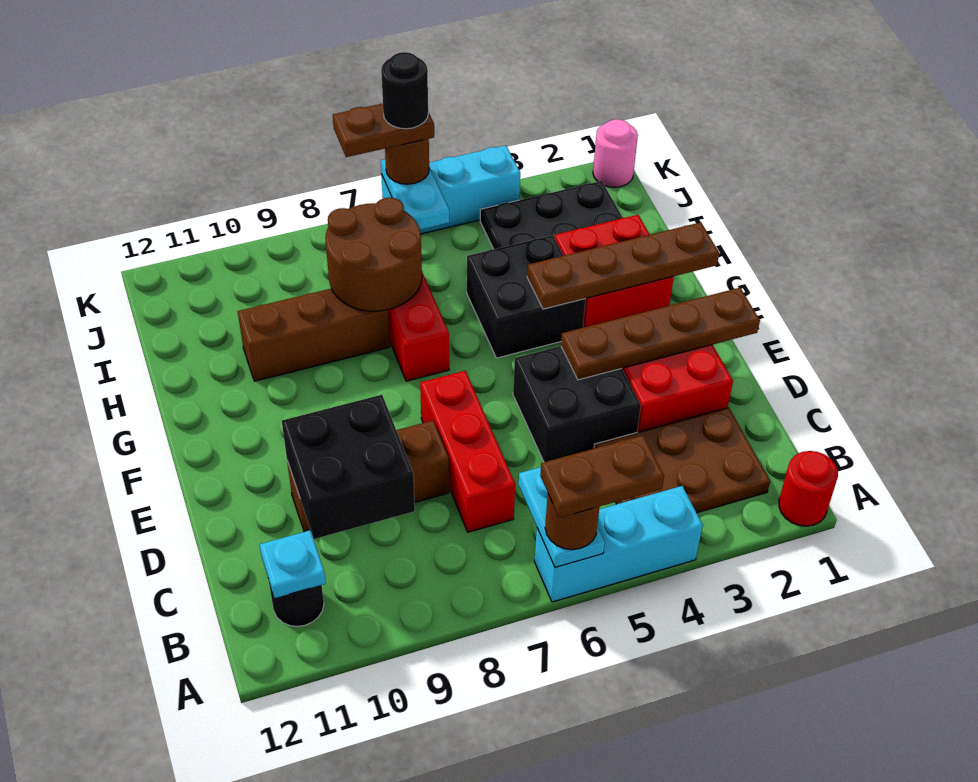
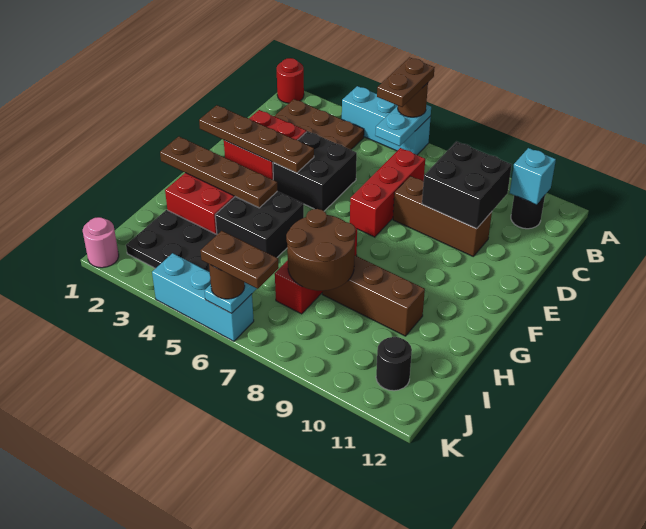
brown plate A5:A6 level 4 -> brown plate A6:B6 level 4
cyan plate B11 level 2 -> cyan brick B11 level 2
black round brick K6 level 5 -> black round brick J11 level 1

